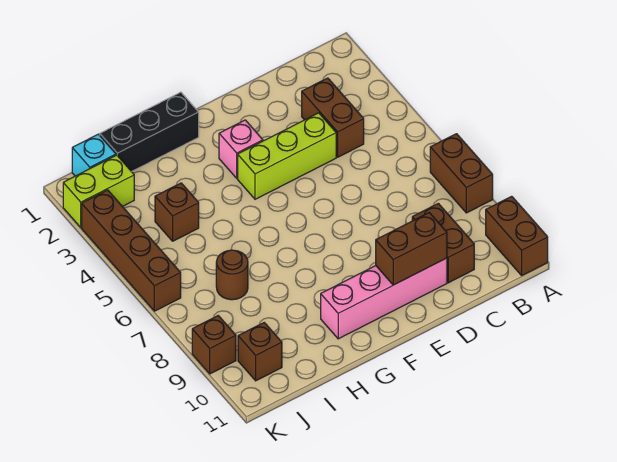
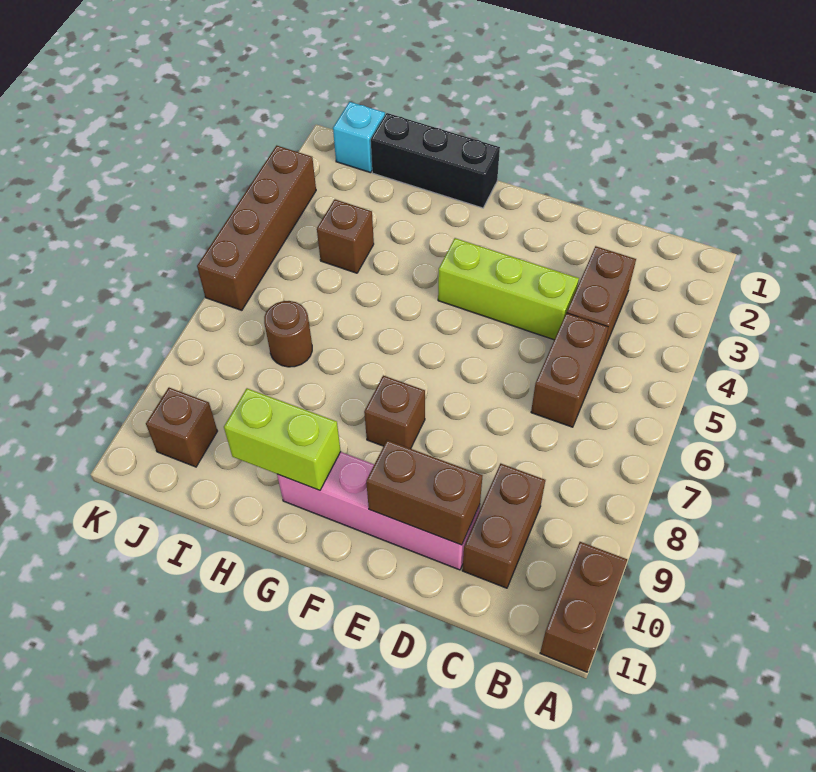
brown brick A7:A8 level 1 -> brown brick C5:C6 level 1
pink brick F3 level 1 -> none
lime brick J2:K2 level 1 -> lime brick G10:H10 level 2
brown brick K9 level 1 -> brown brick F8 level 1

